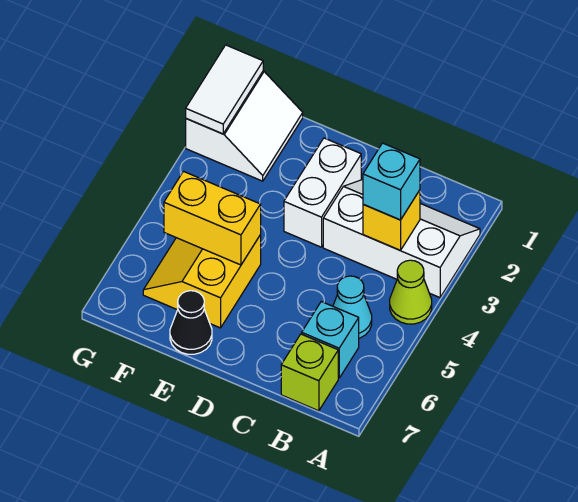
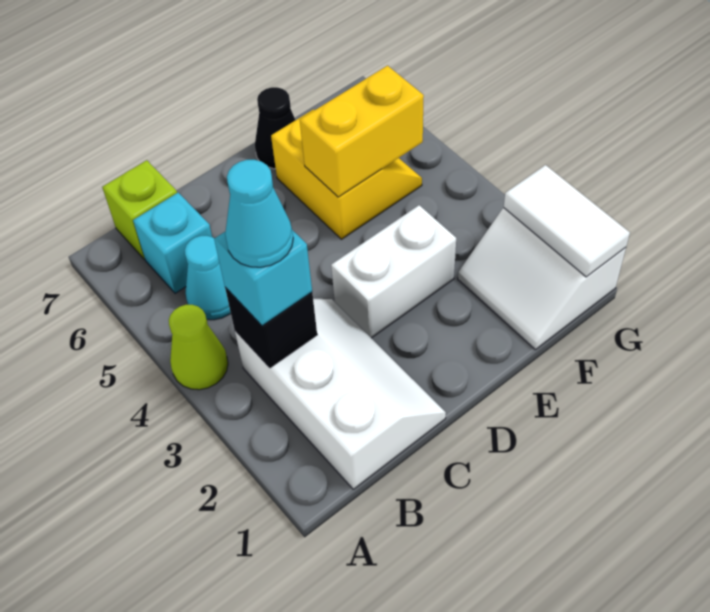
white slope A2:C3 level 1 top 3 -> white slope B1:C3 level 1 top B
yellow brick B3 level 2 -> black brick B3 level 2
none -> cyan cone B3 level 4
white brick D2:D3 level 1 -> white brick D3:E3 level 1

